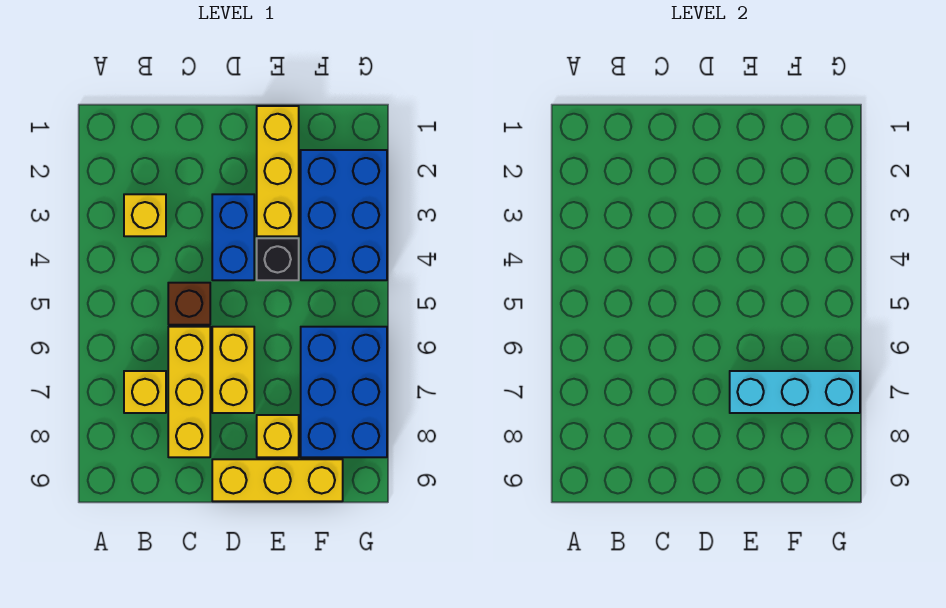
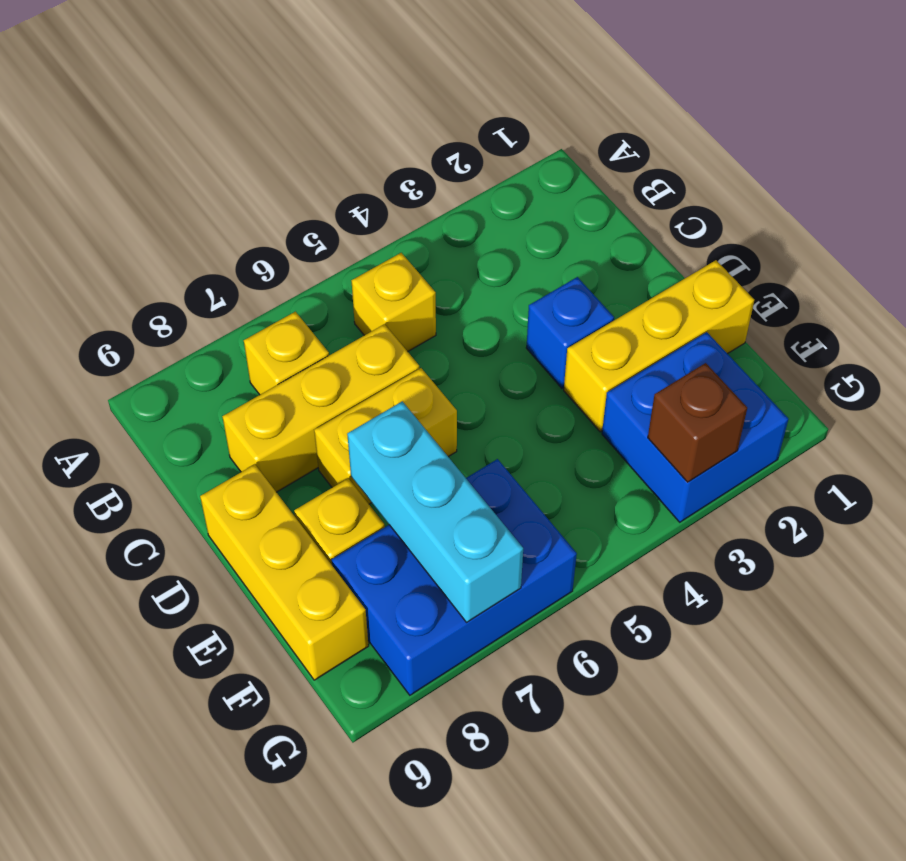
yellow brick B3 level 1 -> yellow brick B5 level 1
brown brick C5 level 1 -> brown brick G3 level 2
blue brick D3:D4 level 1 -> blue brick D3 level 1
black brick E4 level 1 -> none
blue brick F2:G4 level 1 -> blue brick F2:G3 level 1

